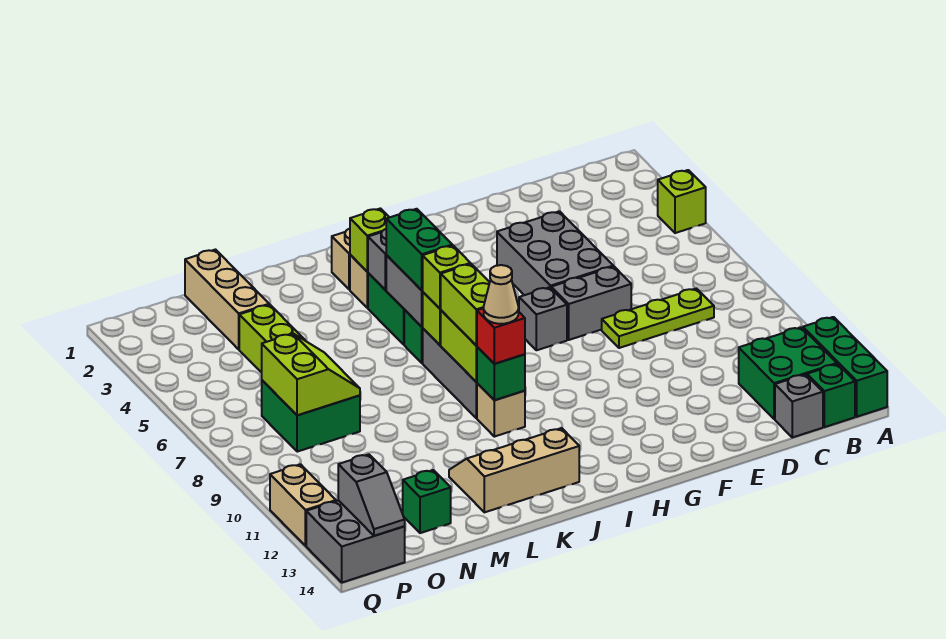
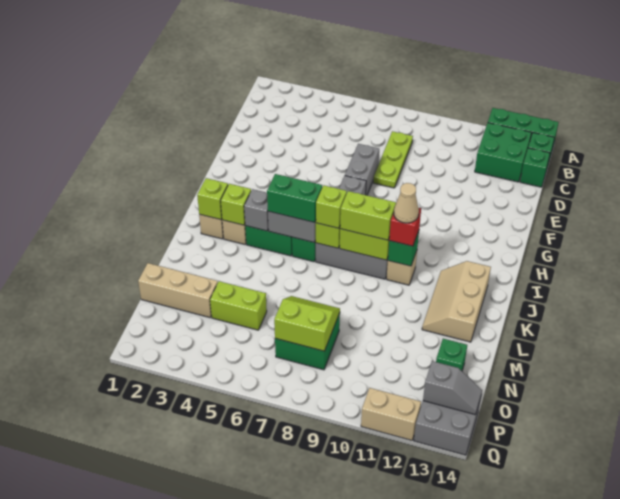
lime brick A4 level 1 -> lime brick J2 level 2
grey brick C14 level 1 -> green brick C14 level 1
grey brick E4:F6 level 1 -> none

